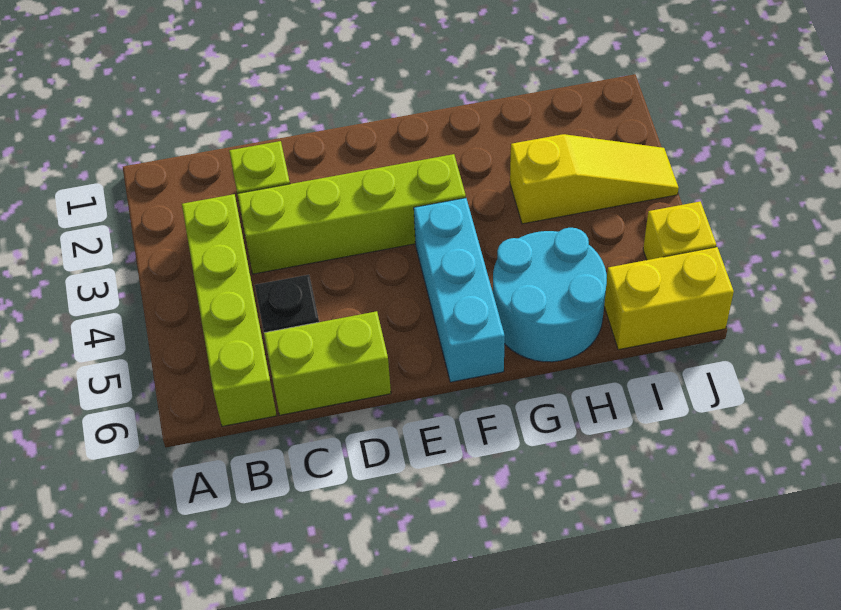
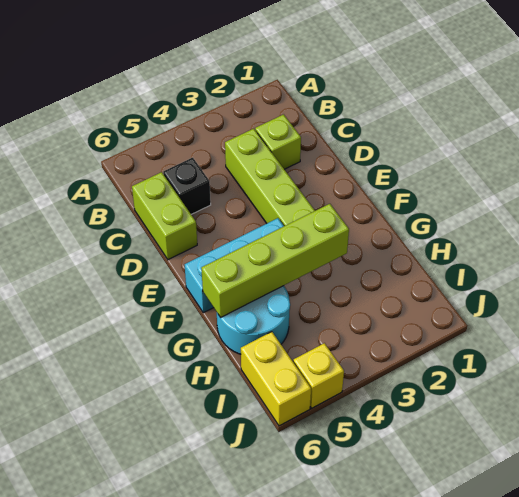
lime brick B3:B6 level 1 -> lime brick G3:G6 level 2
yellow slope H3:J3 level 1 top H -> none

